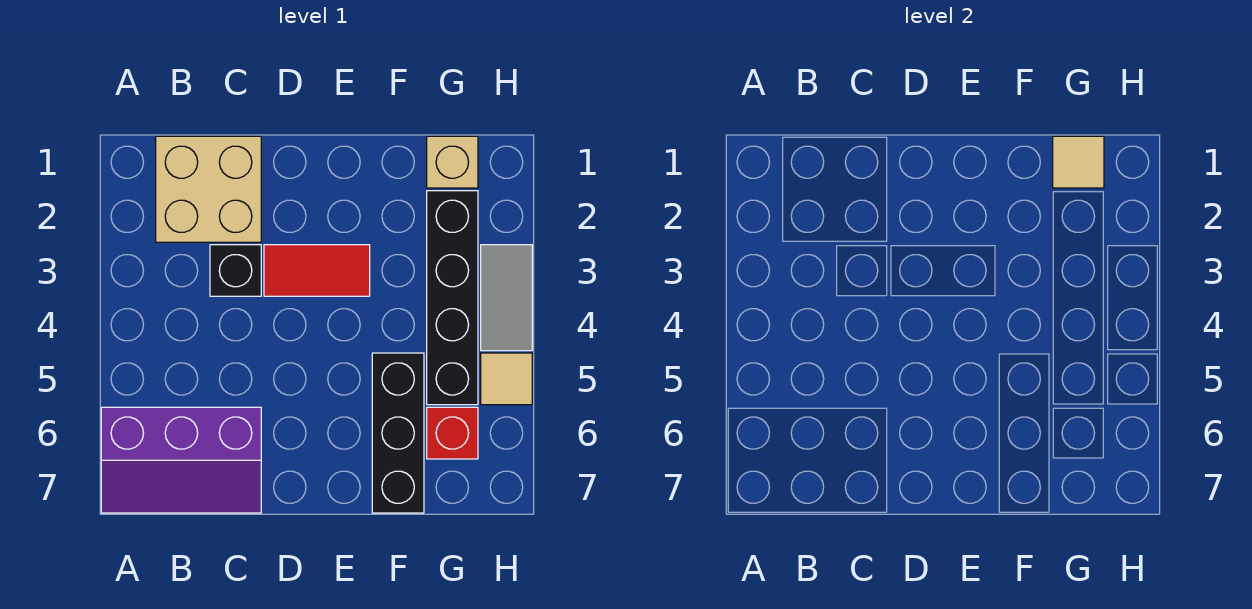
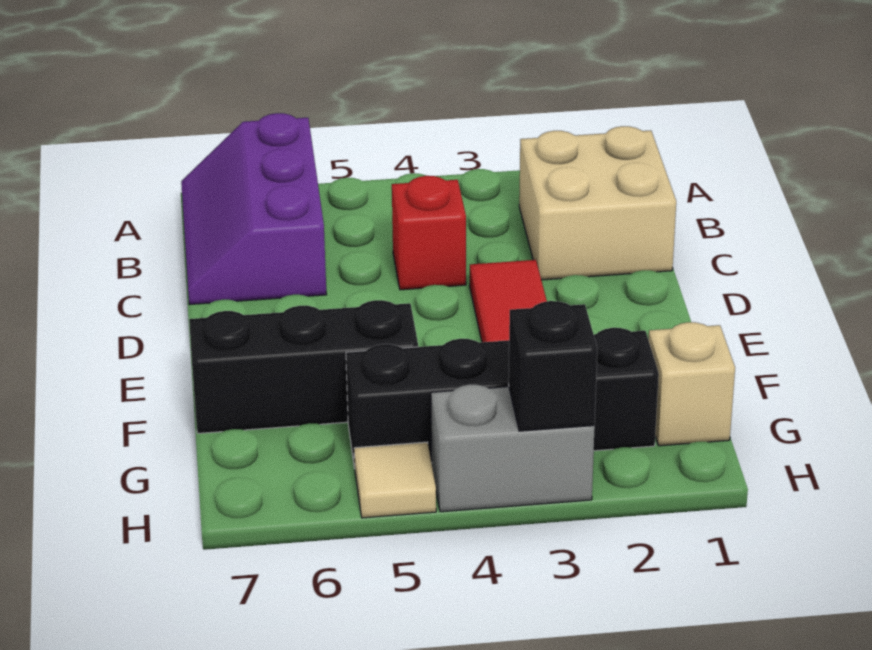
black brick C3 level 1 -> black brick H3 level 2
tan tile G1 level 2 -> none
red brick G6 level 1 -> red brick C4 level 1
grey tile H3:H4 level 1 -> grey brick H3:H4 level 1

